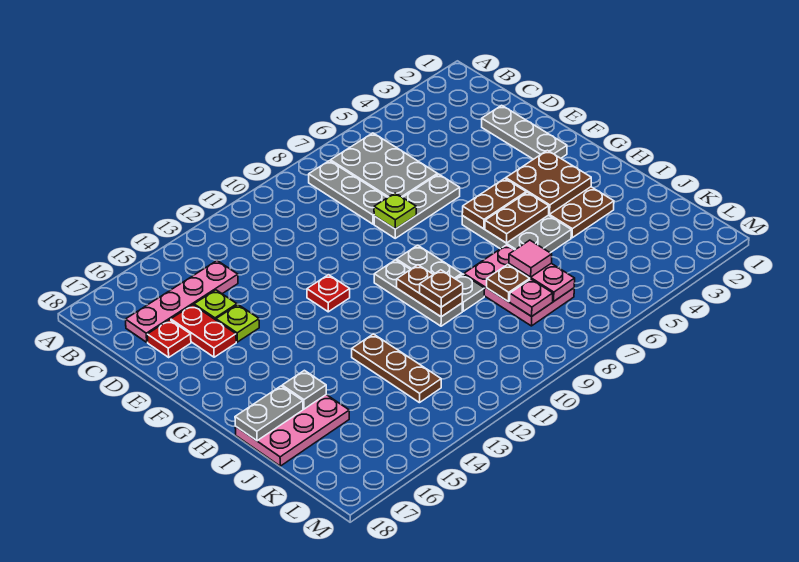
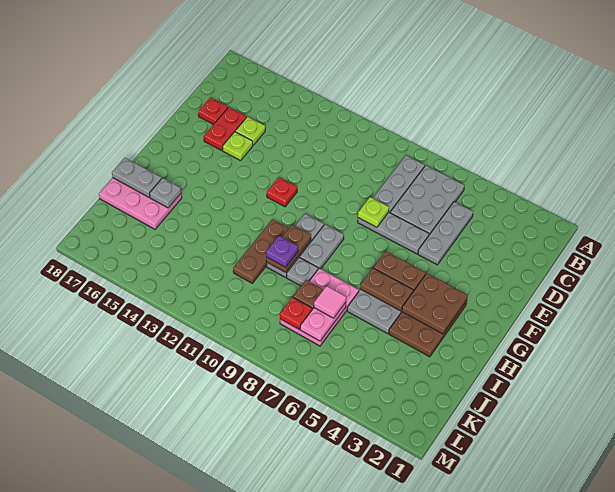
pink plate C14:C17 level 1 -> none
grey plate D2:F2 level 1 -> grey plate C5:E5 level 1
brown plate I10 level 3 -> purple plate I10 level 3
brown plate I13:K13 level 1 -> brown plate H11:J11 level 1
pink plate K8 level 2 -> red plate K8 level 2

